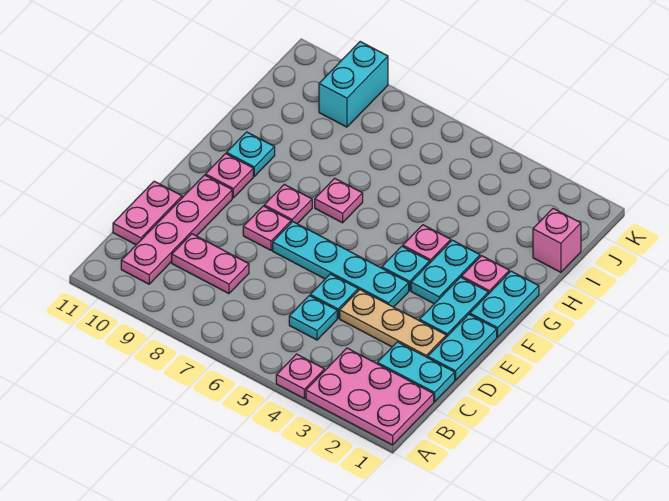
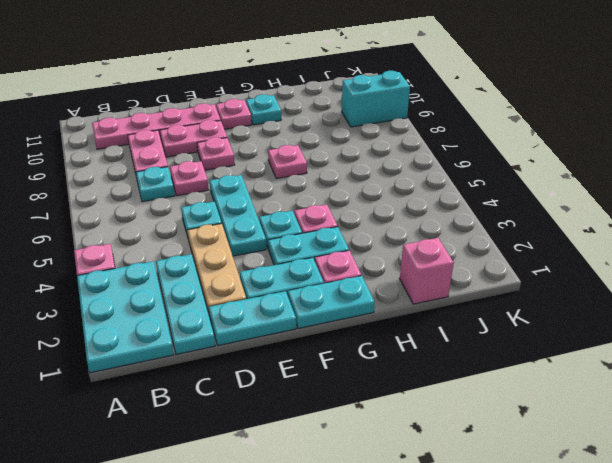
pink plate A1:B3 level 1 -> cyan plate A1:B3 level 1
cyan plate C1:C2 level 1 -> cyan plate C1:C3 level 1
cyan plate C5 level 1 -> cyan plate C7 level 1
pink plate C11:D11 level 1 -> pink plate D9:E9 level 1
cyan plate E4:E7 level 1 -> cyan plate E4:E6 level 1
pink plate F8 level 1 -> pink plate D7 level 1

